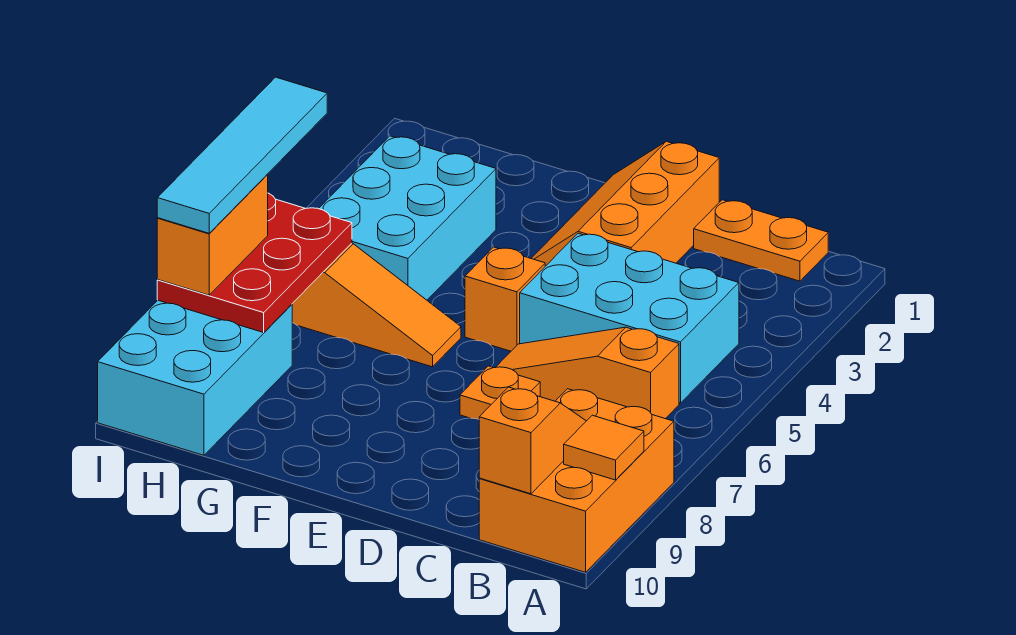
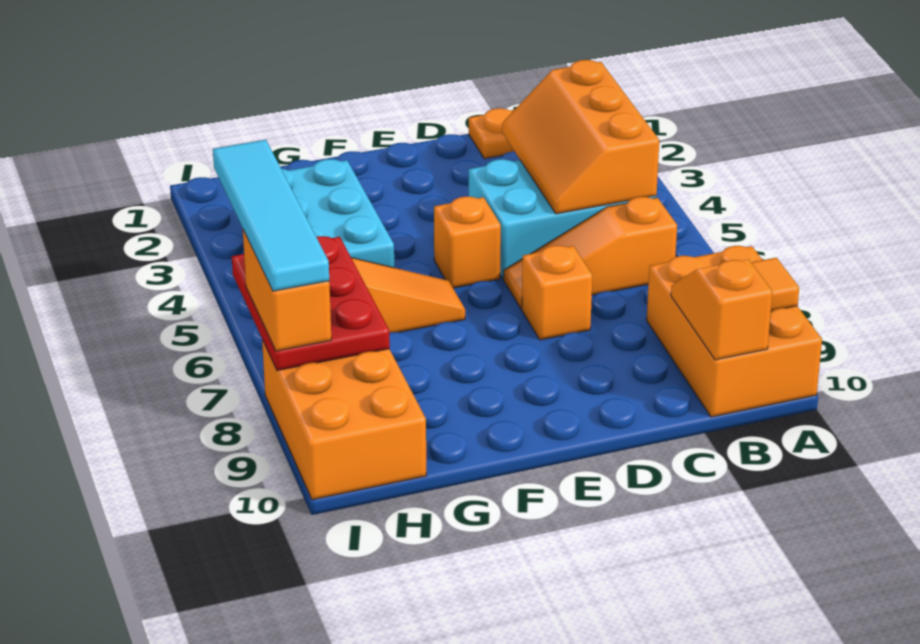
orange slope D1:E3 level 1 top D -> orange slope B3:C5 level 2 top B
orange plate D7 level 1 -> orange brick D7 level 1
cyan brick H8:I10 level 1 -> orange brick H8:I10 level 1

